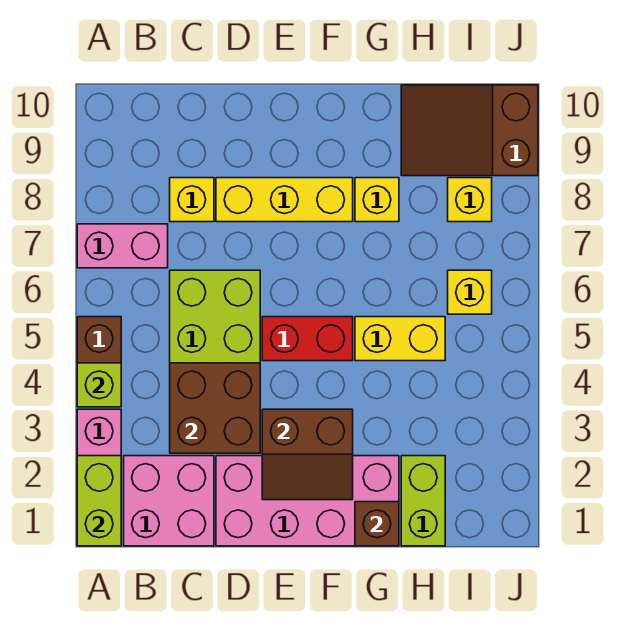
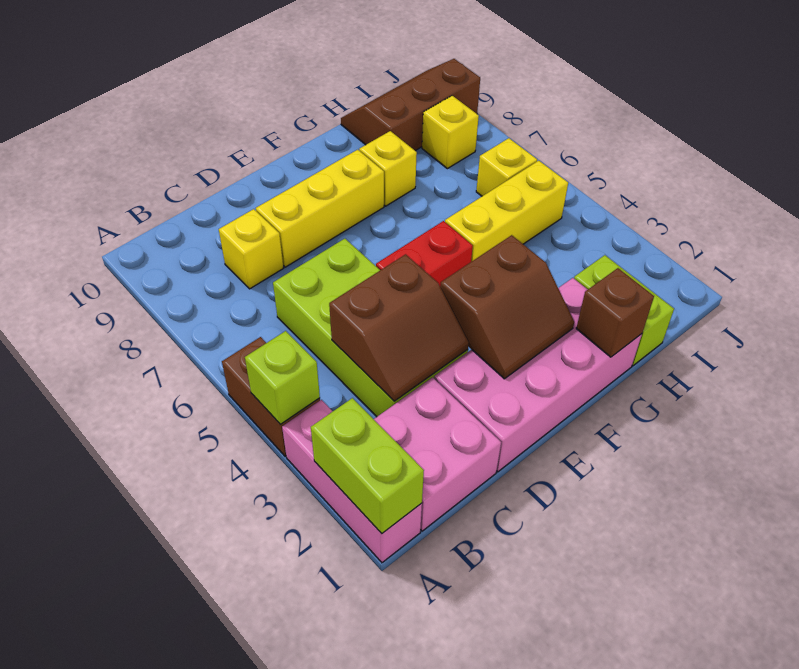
pink brick A7:B7 level 1 -> none
brown brick C3:D4 level 2 -> brown slope C3:D4 level 2 top 4
yellow brick G5:H5 level 1 -> yellow brick G5:I5 level 1
brown slope H9:J10 level 1 top J -> brown slope H9:J10 level 1 top 9

